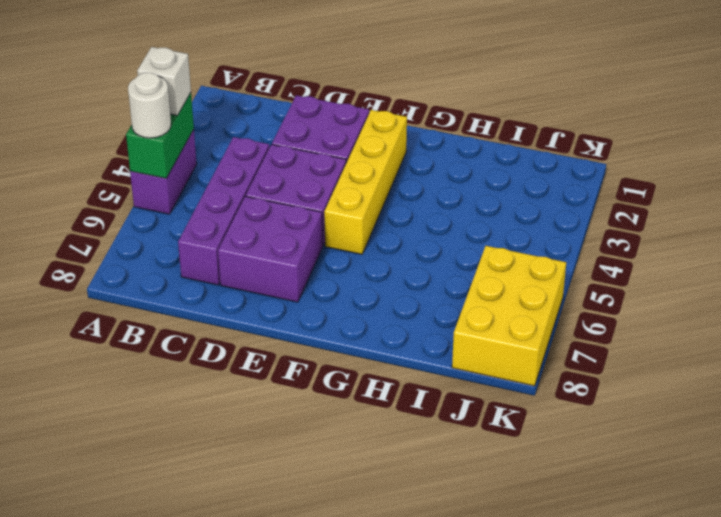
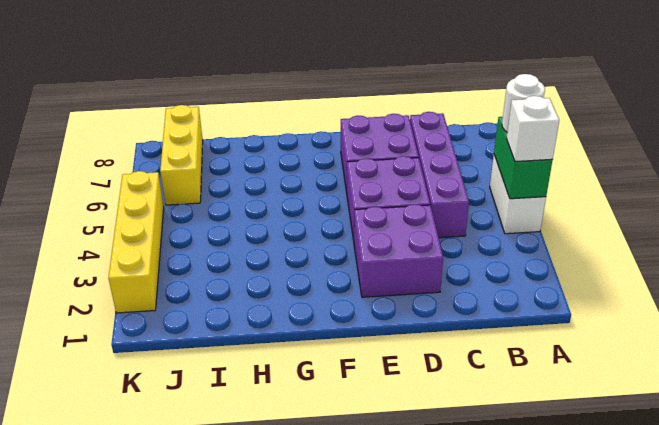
purple brick A4:A5 level 1 -> white brick A4:A5 level 1
yellow brick F2:F5 level 1 -> yellow brick K2:K5 level 1
yellow brick J6:K8 level 1 -> yellow brick J6:J8 level 1

